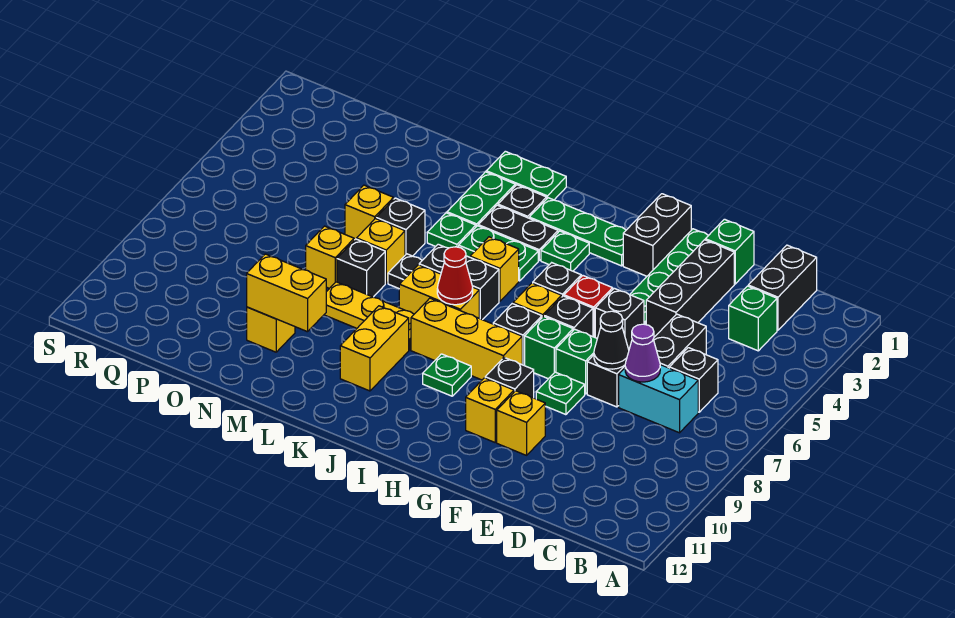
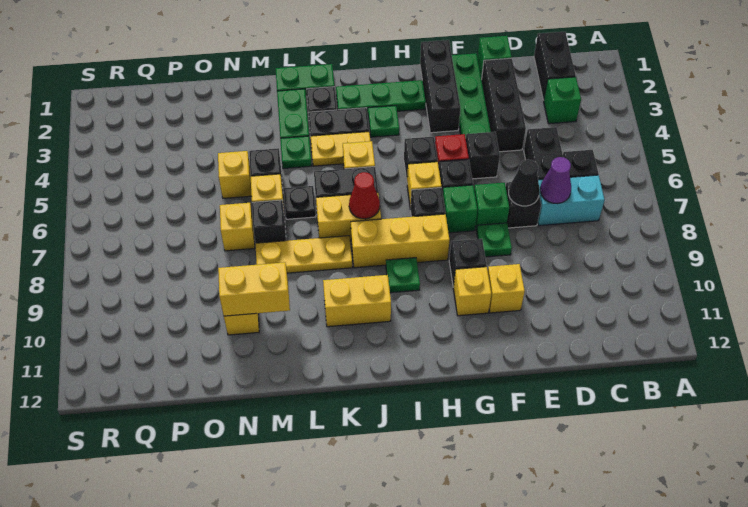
black brick G1:G2 level 1 -> black brick G1:G3 level 1
green plate J4:K4 level 1 -> yellow plate J4:K4 level 1
yellow brick K9:K10 level 1 -> yellow brick J10:K10 level 1

